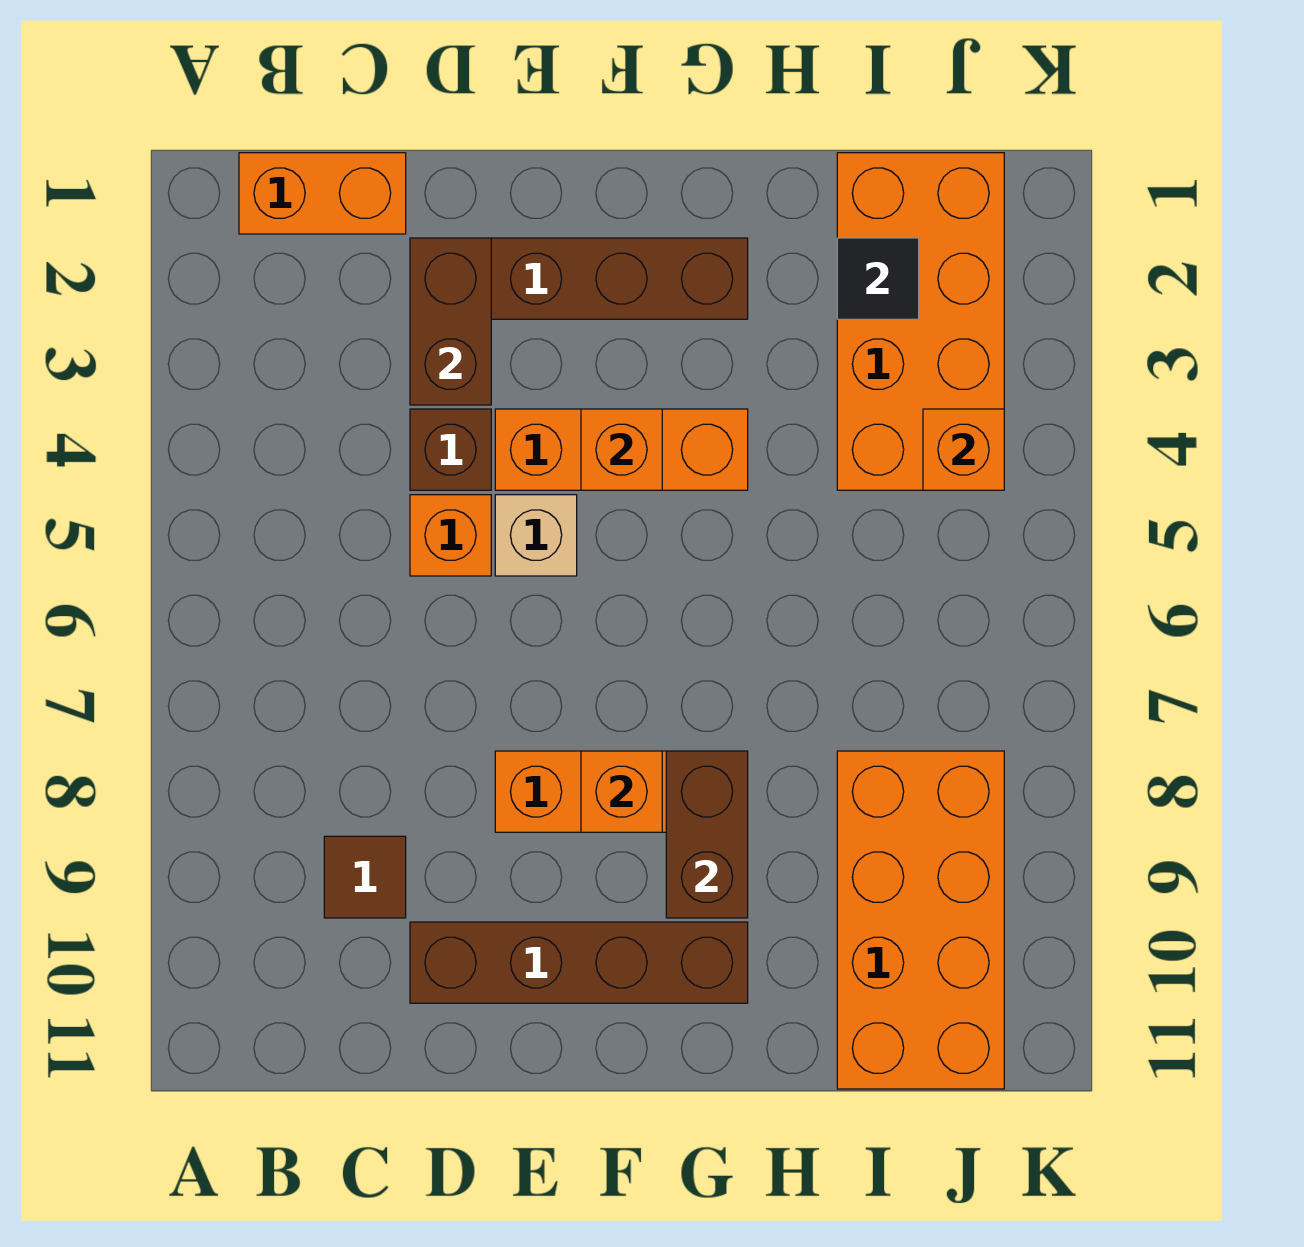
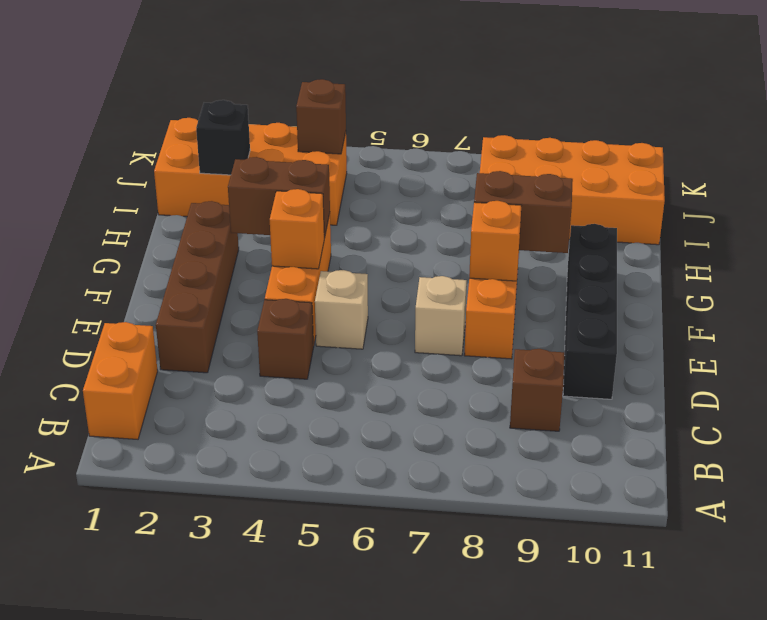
brown tile C9 level 1 -> brown brick C9 level 1
brown brick D2:D3 level 2 -> brown brick G3:G4 level 2
orange brick D5 level 1 -> none
brown brick D10:G10 level 1 -> black brick D10:G10 level 1
none -> tan brick E7 level 1
black tile I2 level 2 -> black brick I2 level 2
orange brick J4 level 2 -> brown brick J4 level 2

